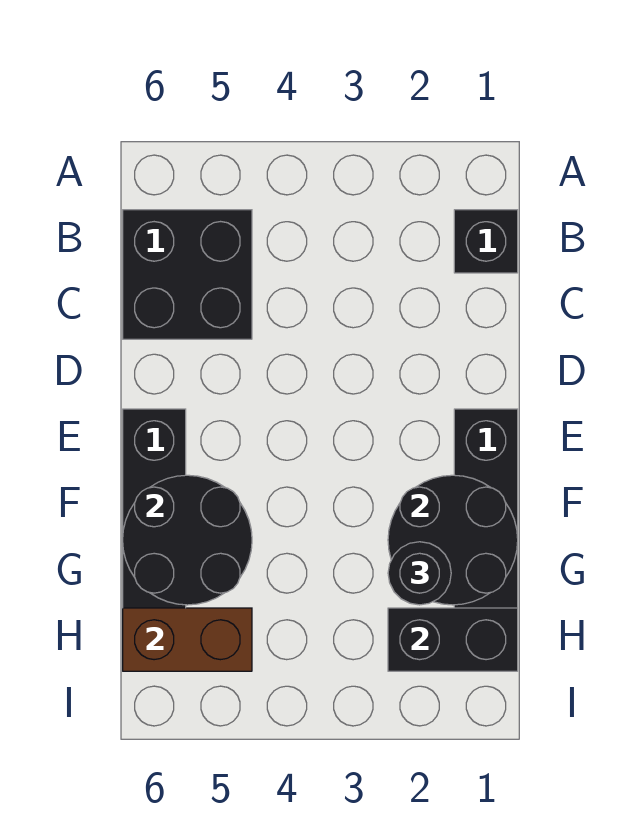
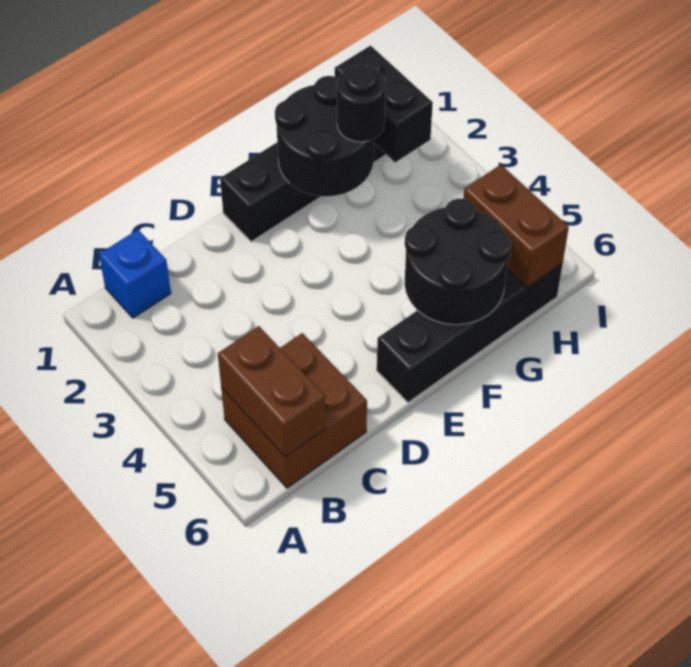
black brick B1 level 1 -> blue brick B1 level 1
black brick B5:C6 level 1 -> brown brick B5:C6 level 1
none -> brown brick B5:B6 level 2

